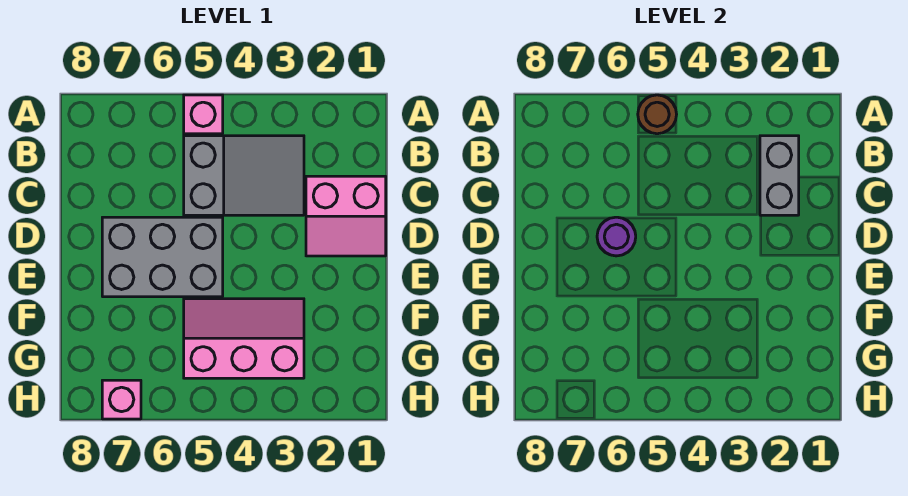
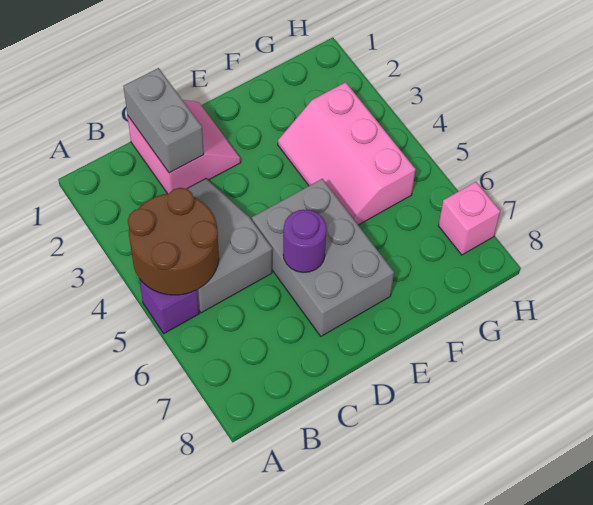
pink brick A5 level 1 -> purple brick A5 level 1
brown round brick A5 level 2 -> brown round brick A4:B5 level 2
grey brick B2:C2 level 2 -> grey brick C1:C2 level 2

